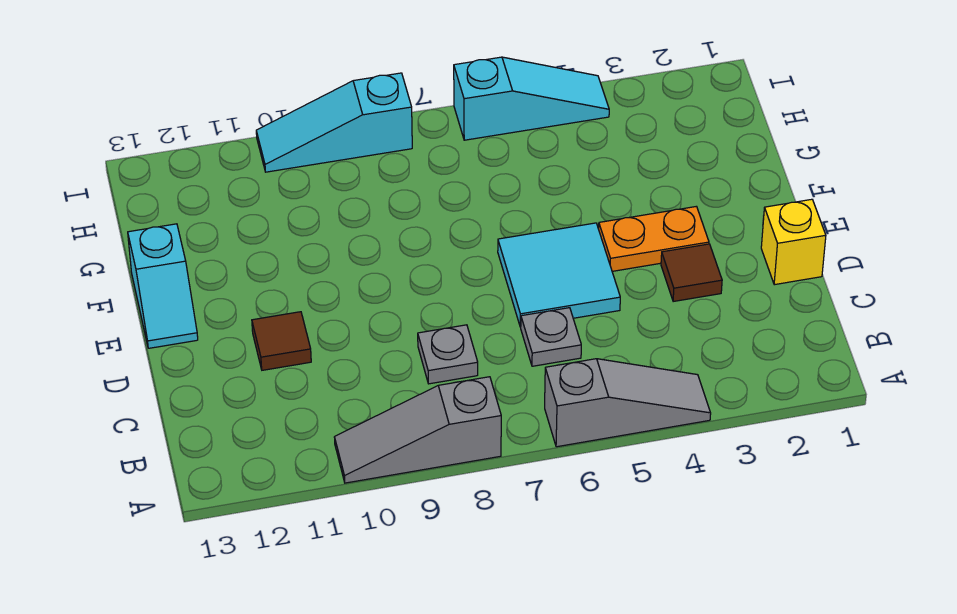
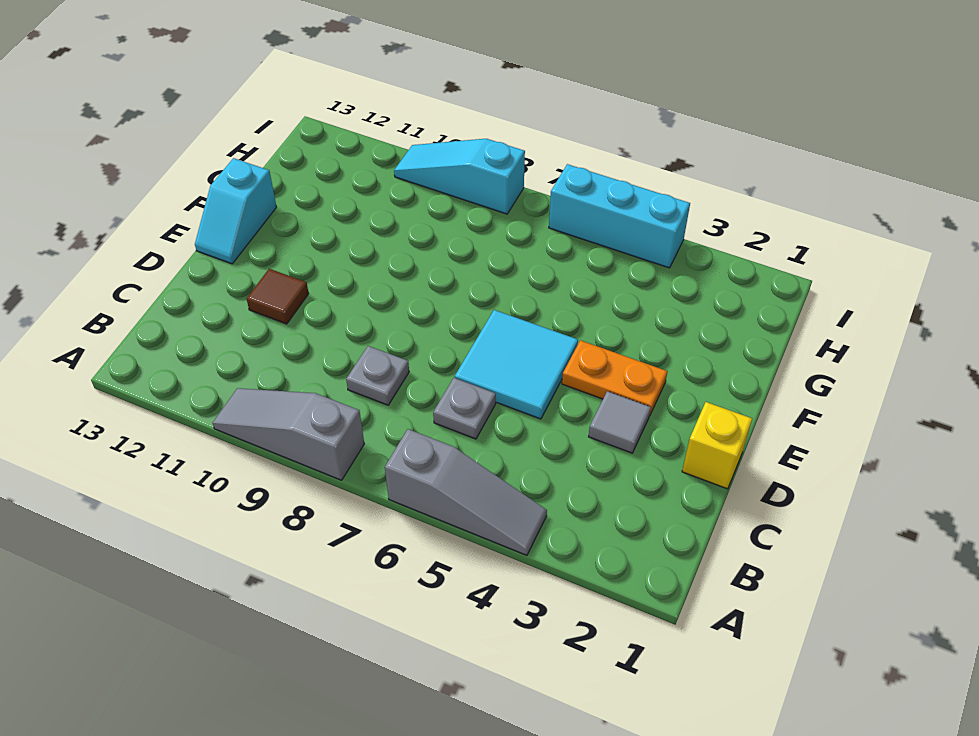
brown tile D3 level 1 -> grey tile D3 level 1
cyan slope I4:I6 level 1 top 6 -> cyan brick I4:I6 level 1

